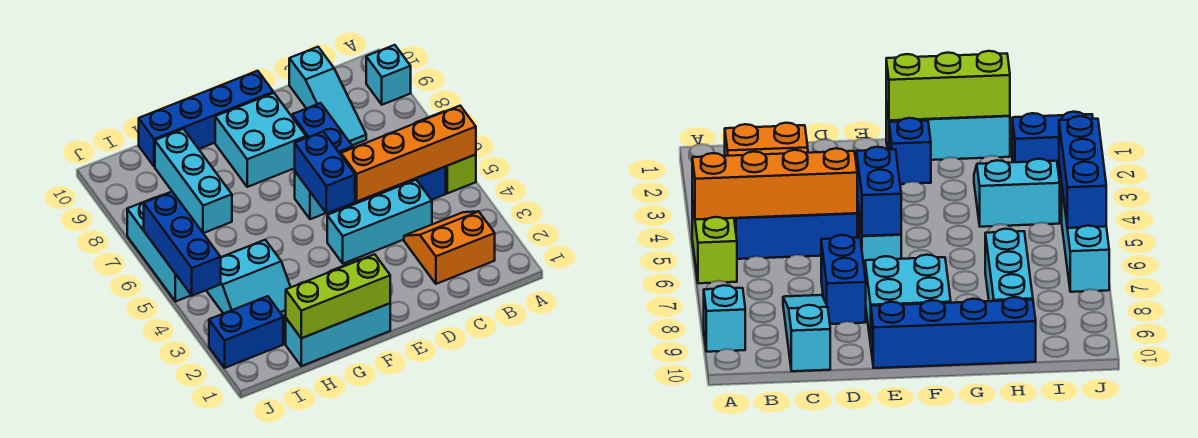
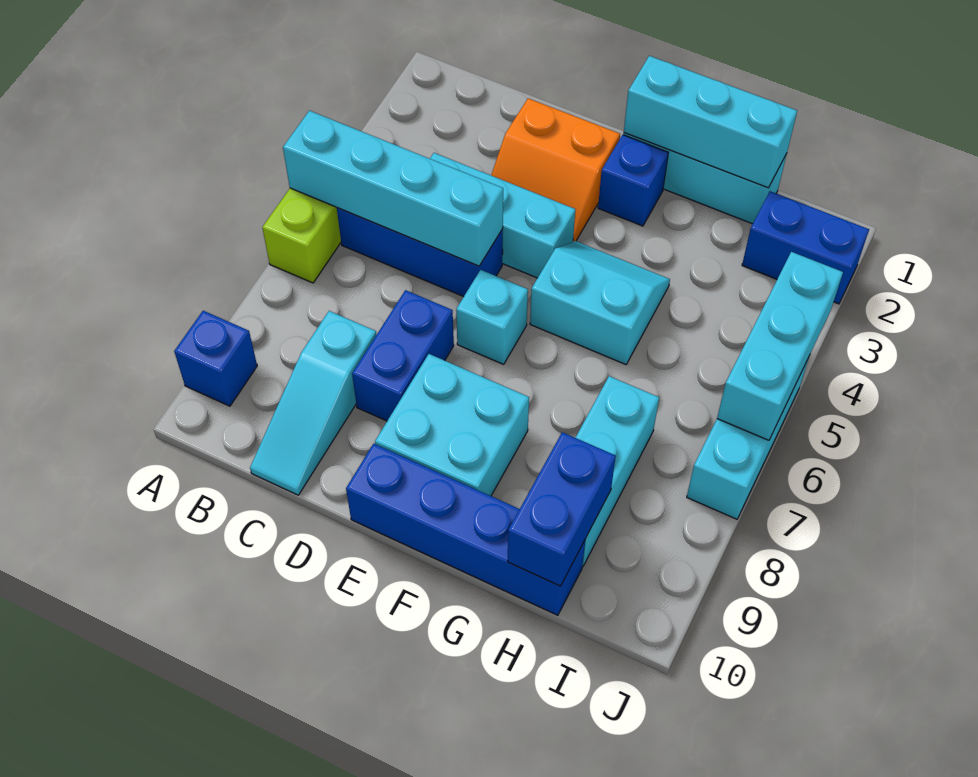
orange brick A5:D5 level 2 -> cyan brick A5:D5 level 2
cyan brick A9 level 1 -> blue brick A9 level 1
orange slope B2:C3 level 1 top 2 -> orange slope D2:E3 level 1 top 2
cyan slope C8:C10 level 1 top 10 -> cyan slope C8:C10 level 1 top 8
blue brick E5:E6 level 2 -> blue brick H9:H10 level 2
lime brick F1:H1 level 2 -> cyan brick F1:H1 level 2
cyan slope H3:I4 level 1 top 4 -> cyan slope F4:G5 level 1 top 5
blue brick J4:J6 level 2 -> cyan brick J4:J6 level 2

